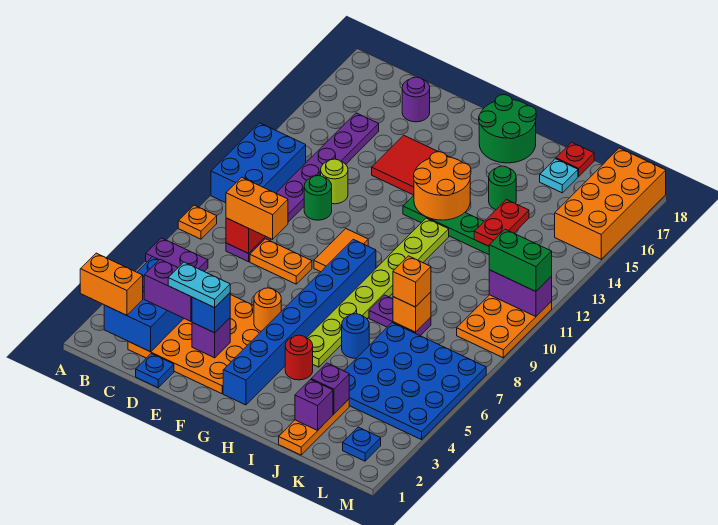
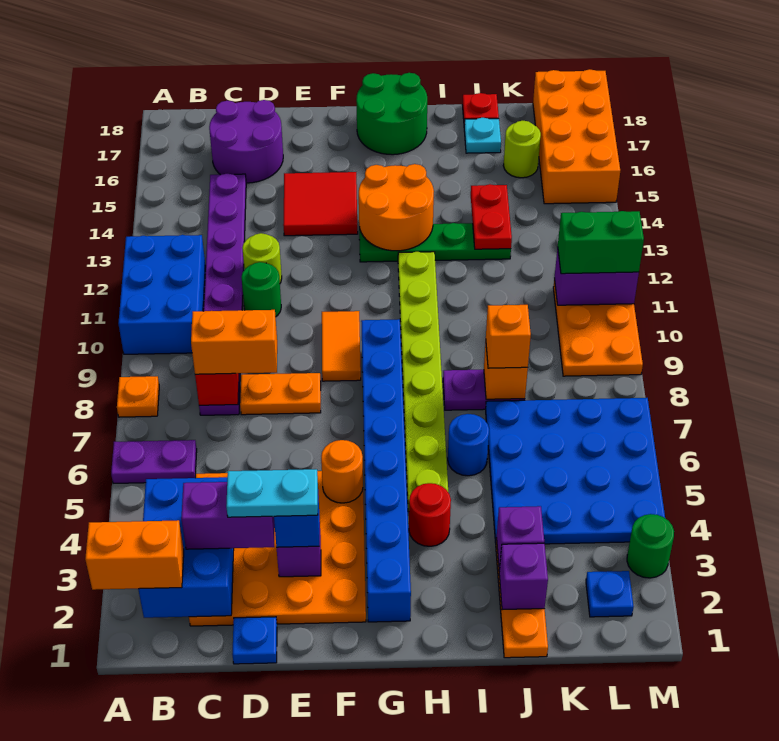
purple round brick D17 level 1 -> purple round brick C16:D17 level 1
green round brick I15 level 1 -> green round brick M3 level 1
none -> lime round brick K16 level 1

